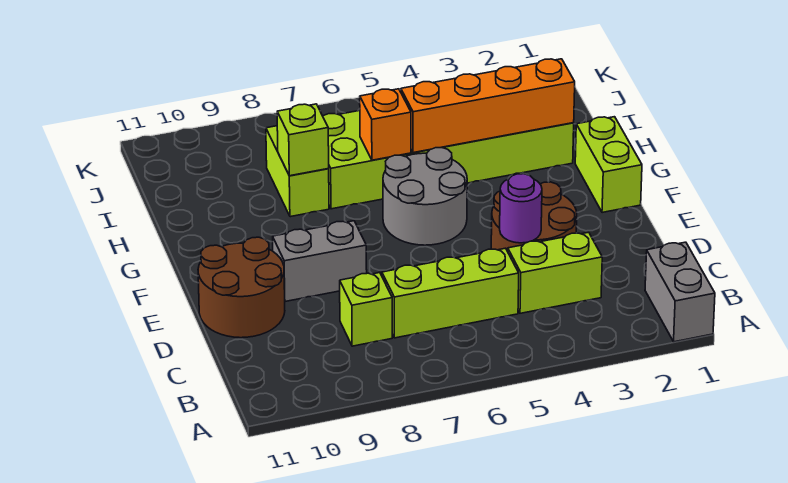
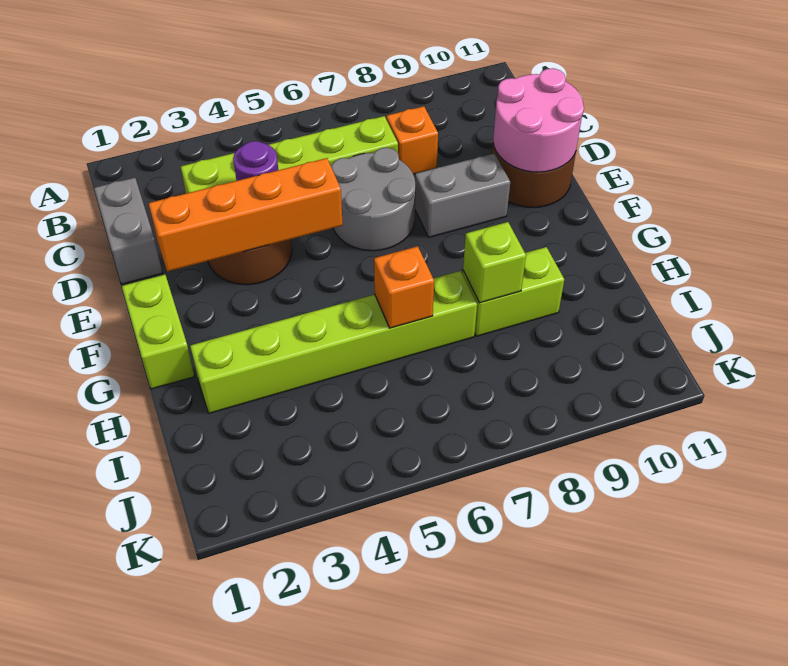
grey brick A1:B1 level 1 -> grey brick C1:D1 level 1
lime brick C8 level 1 -> orange brick C8 level 1
none -> pink round brick D10:E11 level 2
grey round brick F5:G6 level 1 -> grey round brick D6:E7 level 1
lime brick H2:I7 level 1 -> lime brick H2:H7 level 1
orange brick H2:H5 level 2 -> orange brick E2:E5 level 2
lime brick H8:I8 level 1 -> lime brick H8:H9 level 1

